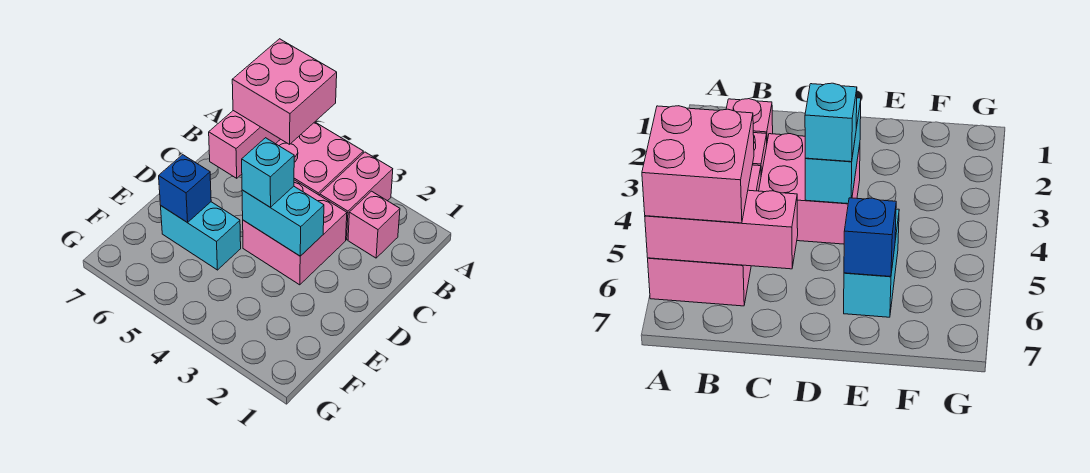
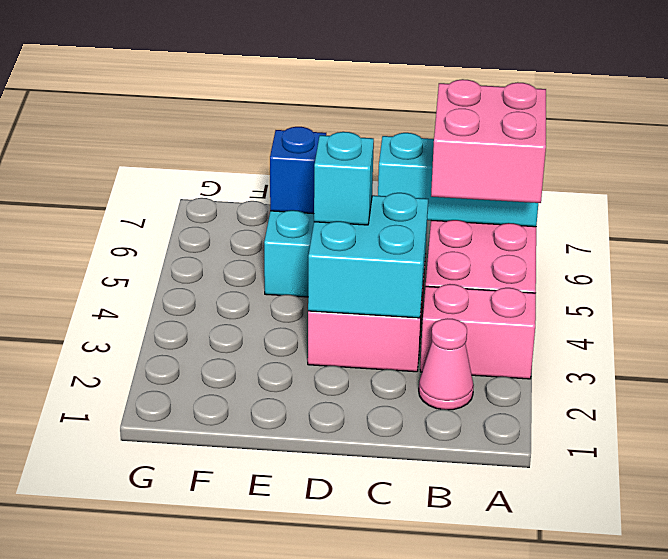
pink brick A6:C6 level 2 -> cyan brick A6:C6 level 2
pink brick B2 level 1 -> pink cone B2 level 1
cyan brick D3:D4 level 2 -> cyan brick C3:D4 level 2

